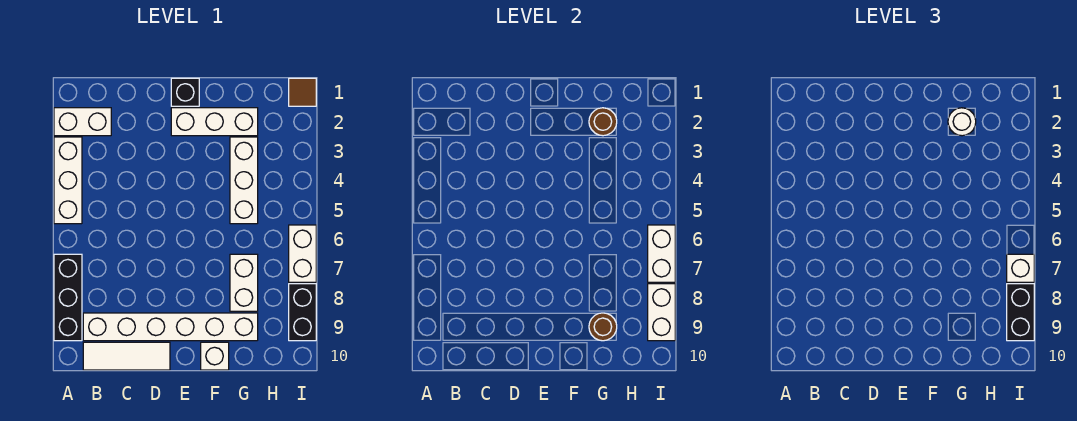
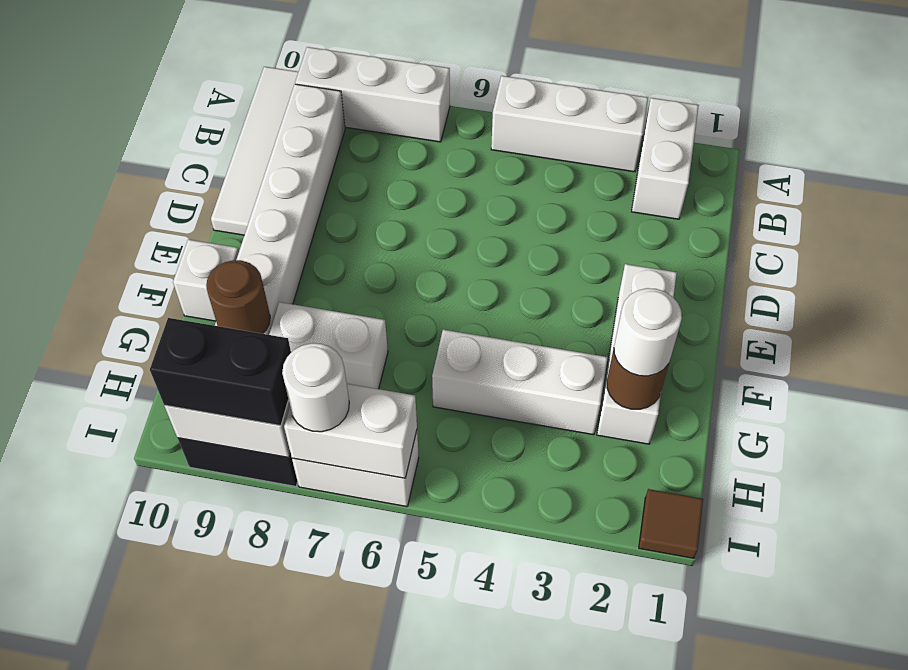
black brick A7:A9 level 1 -> white brick A7:A9 level 1
white tile B10:D10 level 1 -> white tile A10:D10 level 1
black brick E1 level 1 -> none
white brick I7 level 3 -> white round brick I7 level 3

